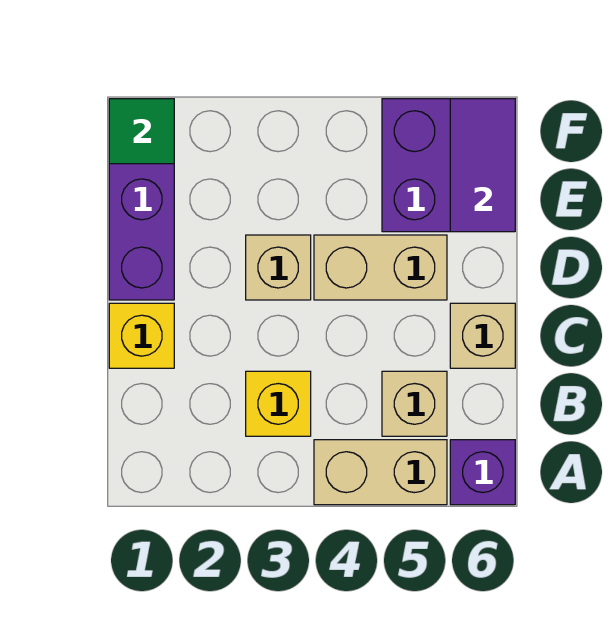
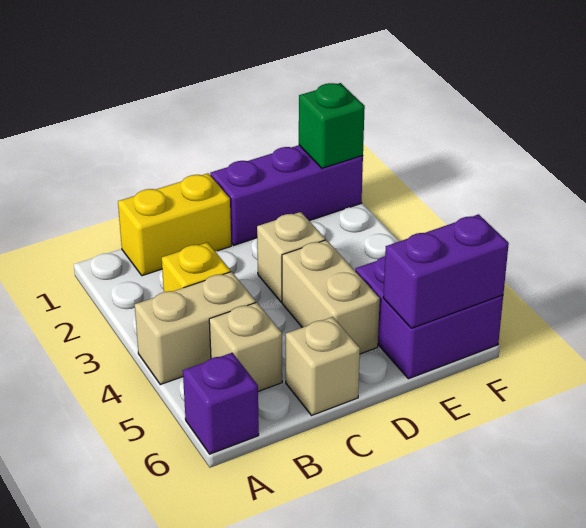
tan brick A4:A5 level 1 -> tan brick A4:B4 level 1
yellow brick C1 level 1 -> yellow brick B1:C1 level 1
purple tile E6:F6 level 2 -> purple brick E6:F6 level 2
green tile F1 level 2 -> green brick F1 level 2

